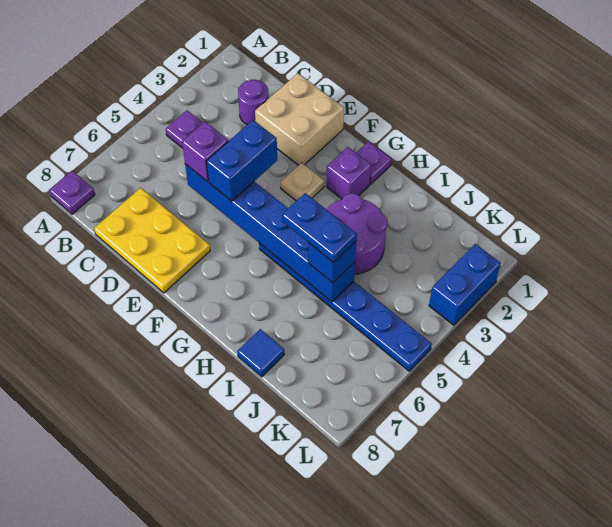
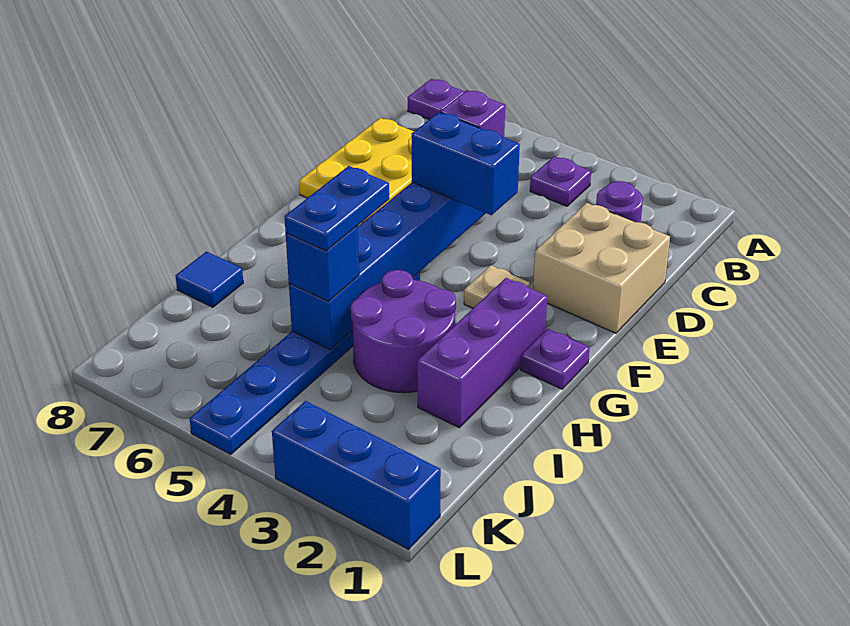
purple brick G2 level 1 -> purple brick G2:I2 level 1
blue brick L2:L3 level 1 -> blue brick L1:L3 level 1

